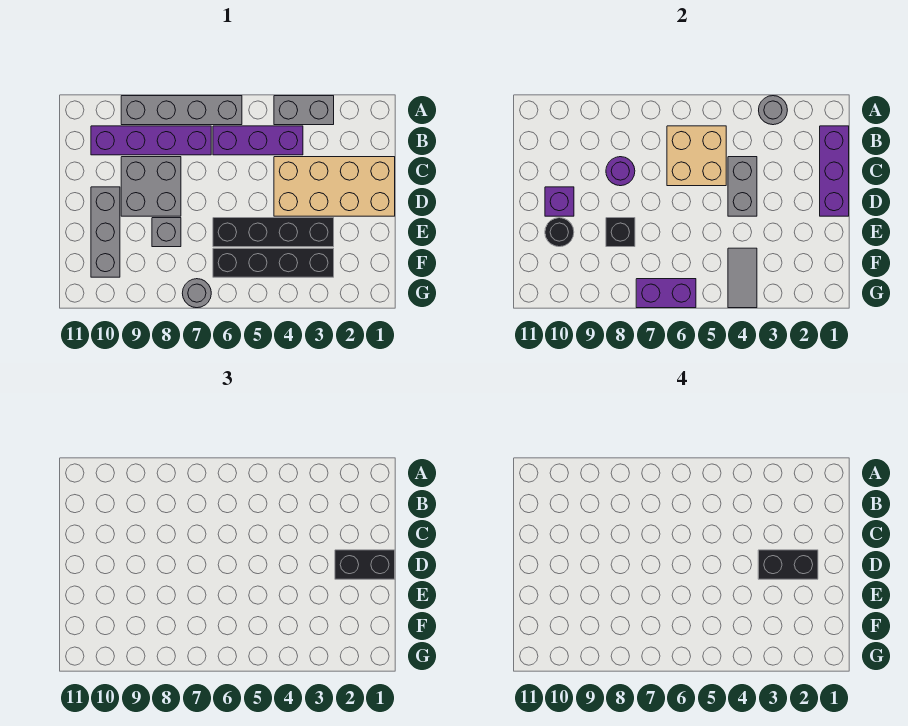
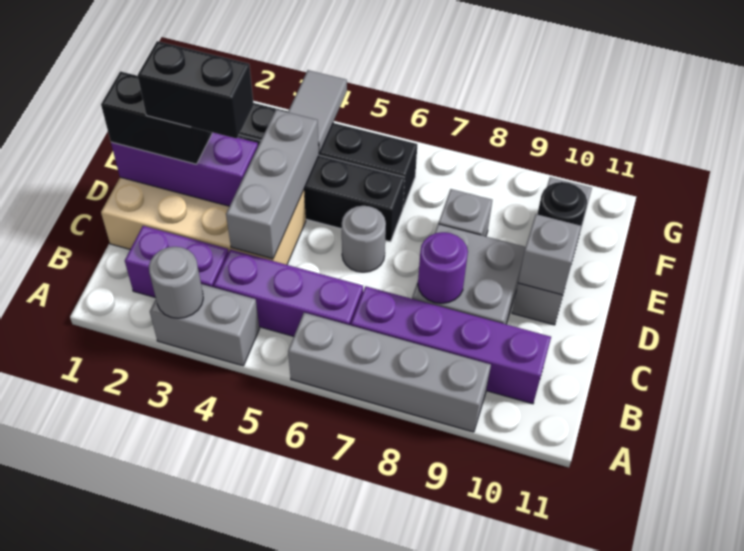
purple brick B1:D1 level 2 -> purple brick D1:D3 level 2
tan brick B5:C6 level 2 -> none
grey brick C4:D4 level 2 -> grey brick C4:E4 level 2
purple brick D10 level 2 -> grey brick D10 level 2
black brick E8 level 2 -> none
purple brick G6:G7 level 2 -> purple brick B2:B3 level 1
grey round brick G7 level 1 -> grey round brick D6 level 1

